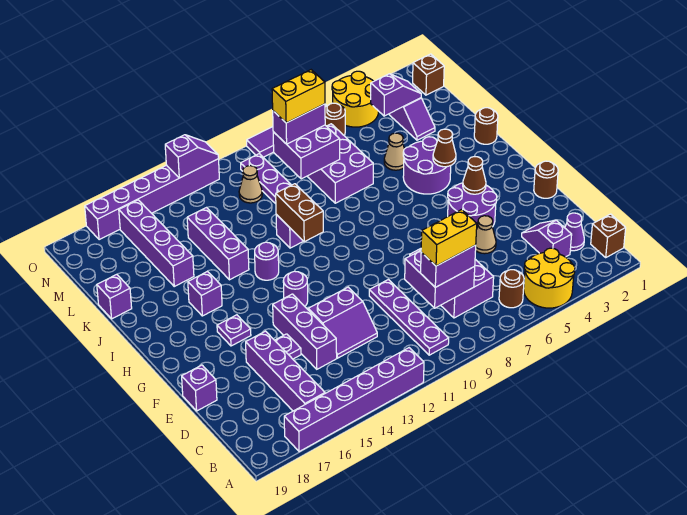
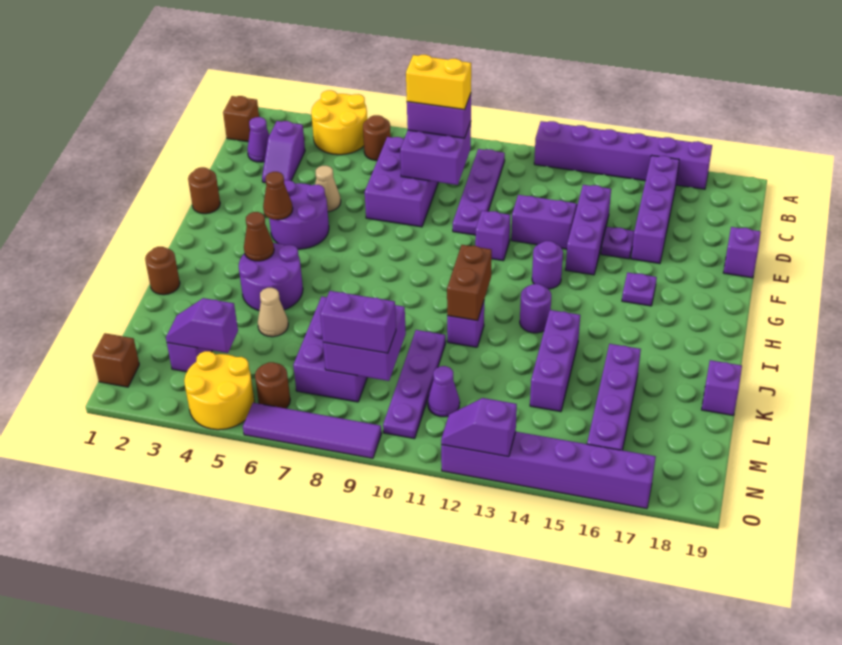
purple brick I16 level 1 -> purple brick F11 level 1
yellow brick M8:M9 level 4 -> none
tan cone M11 level 1 -> purple cone M11 level 1

